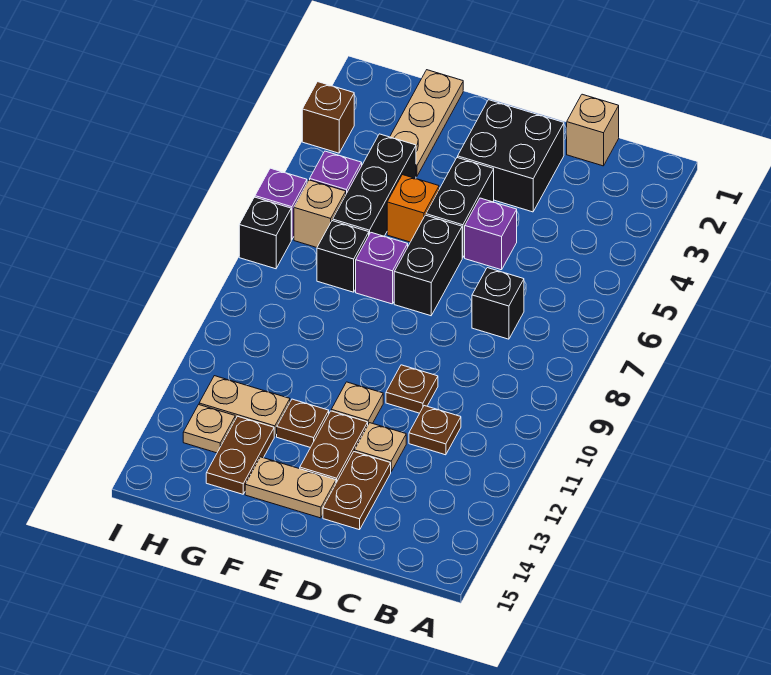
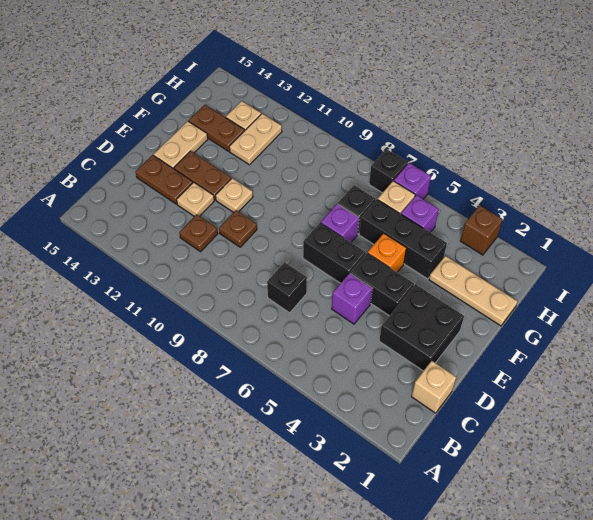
brown plate F12 level 1 -> none

